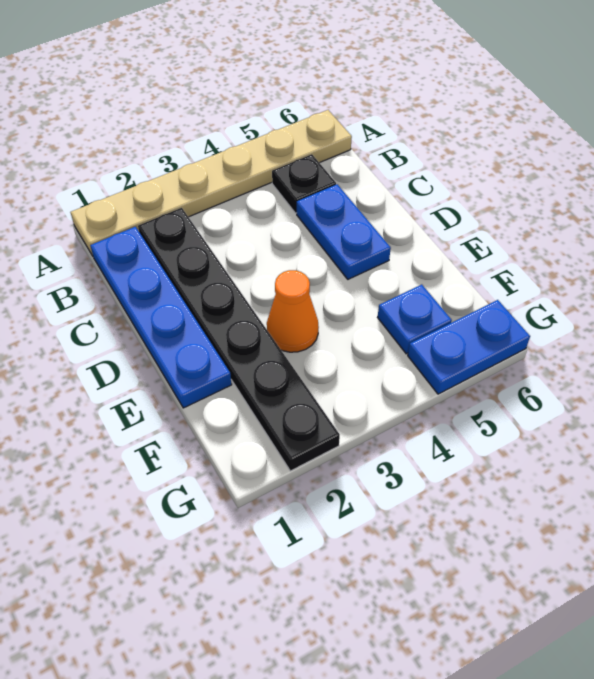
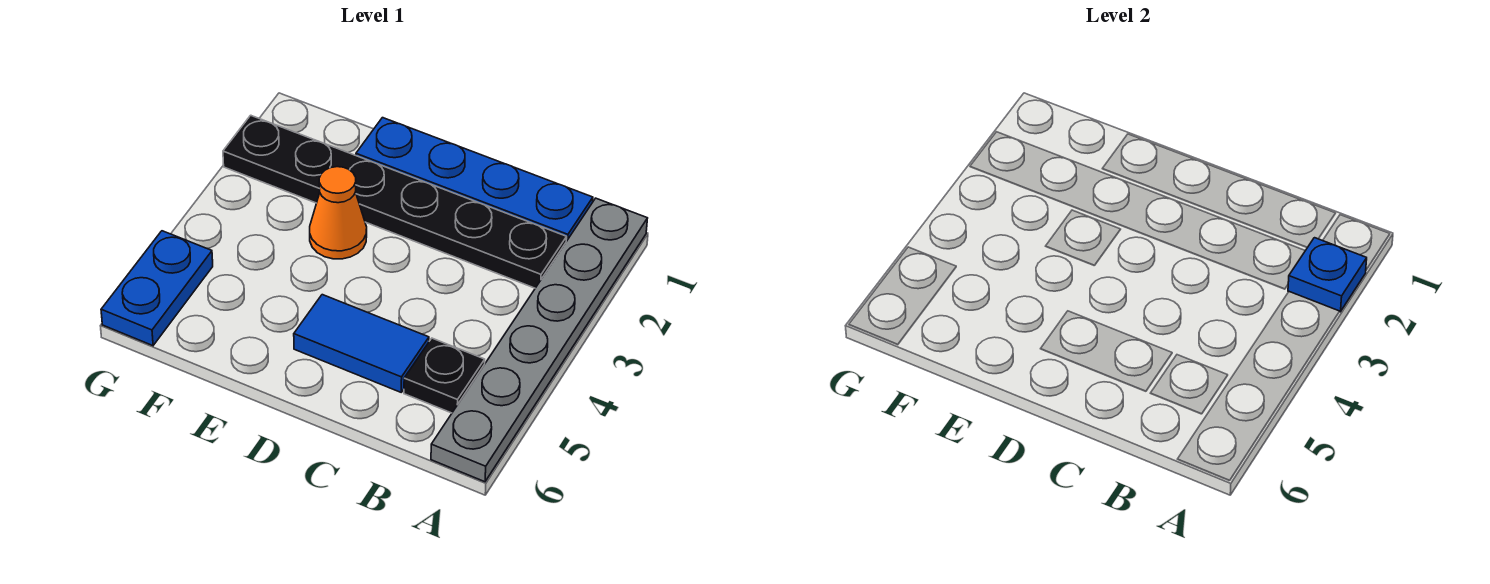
tan plate A1:A6 level 1 -> grey plate A1:A6 level 1
blue plate C5:D5 level 1 -> blue tile C5:D5 level 1
blue plate F5 level 1 -> blue plate A2 level 2

